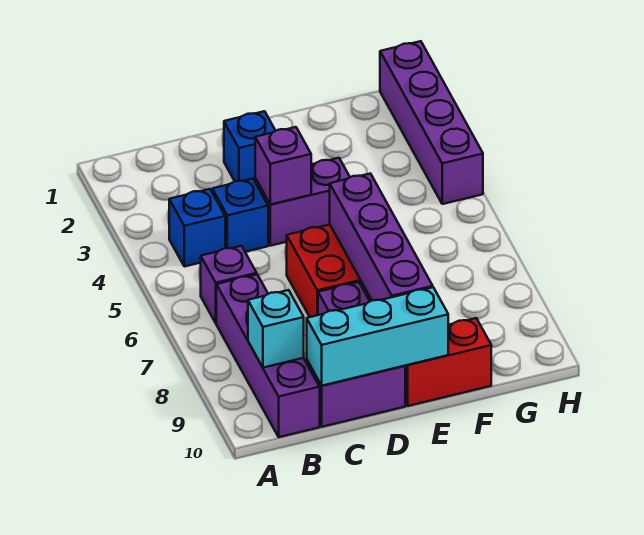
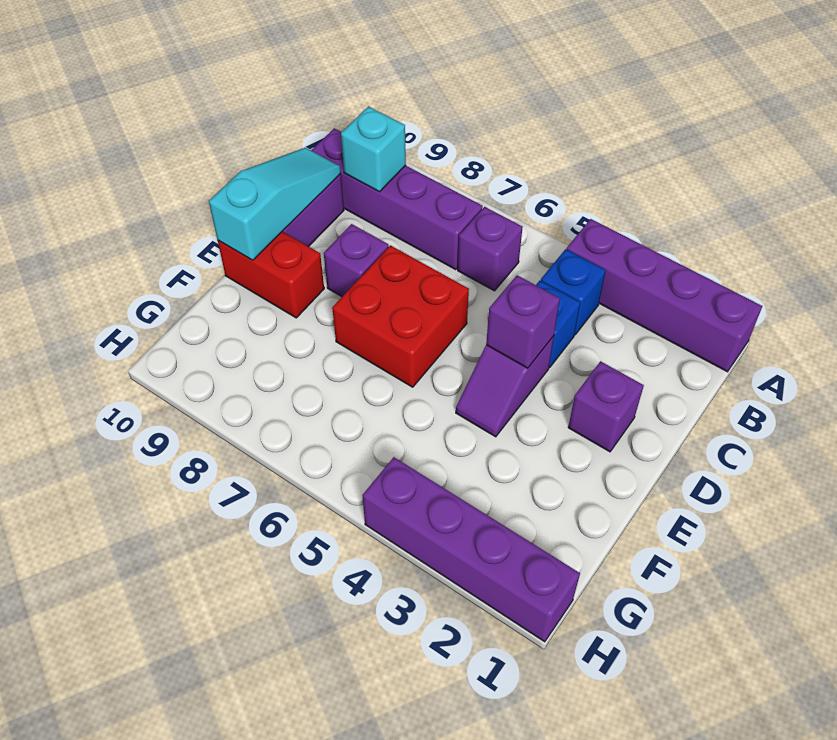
cyan brick C10:E10 level 2 -> cyan slope C10:E10 level 2 top E
blue brick D2 level 1 -> purple brick D2 level 1
purple brick D4:E4 level 1 -> purple slope D4:E4 level 1 top D
purple brick E6:E9 level 2 -> purple brick A1:A4 level 1
red brick E10:F10 level 1 -> red brick E9:E10 level 1

